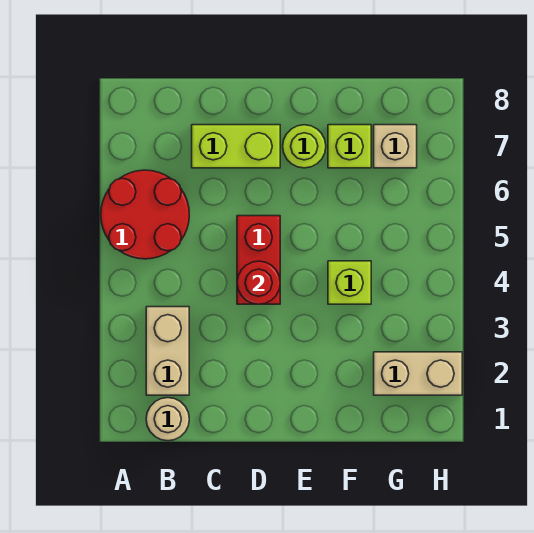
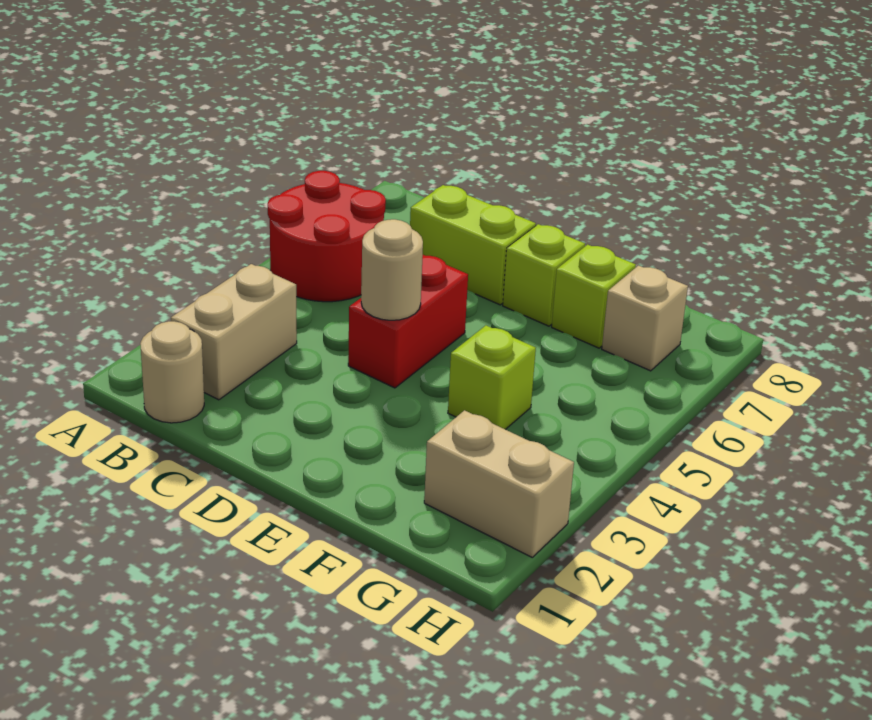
red round brick D4 level 2 -> tan round brick D4 level 2
lime round brick E7 level 1 -> lime brick E7 level 1

